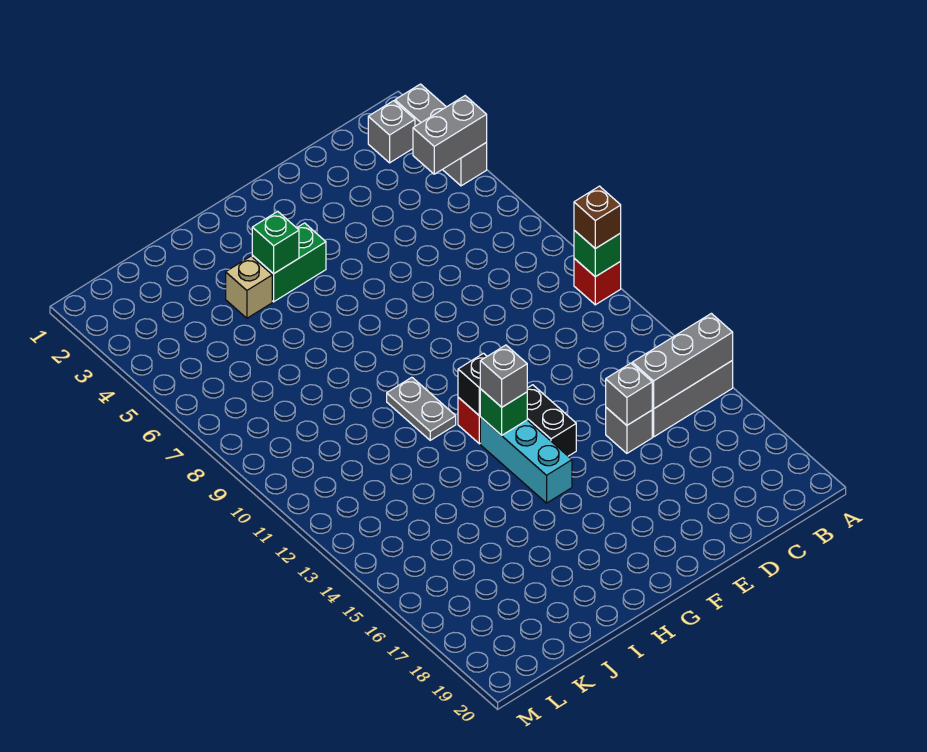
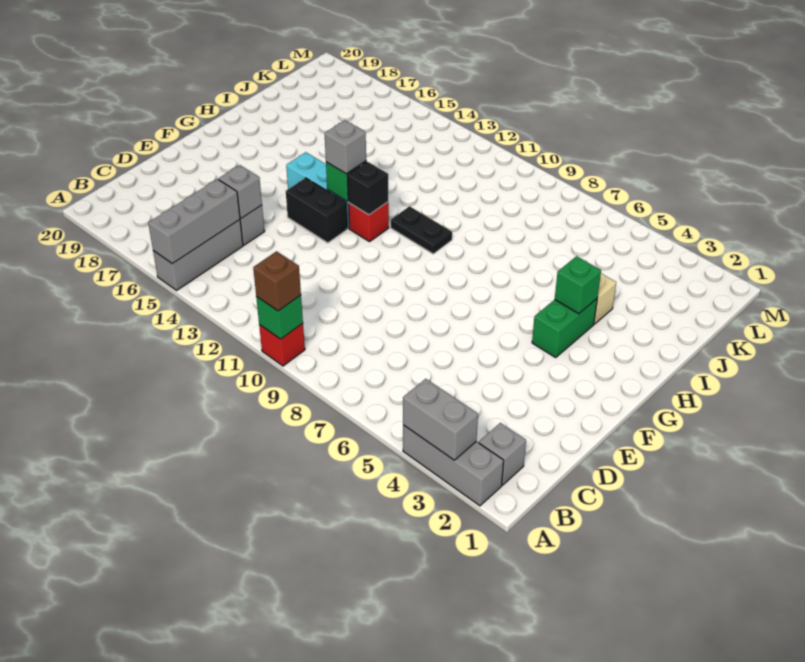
grey brick A4:B4 level 2 -> grey brick A3:A4 level 2
grey plate H10:H11 level 1 -> black plate H10:H11 level 1

